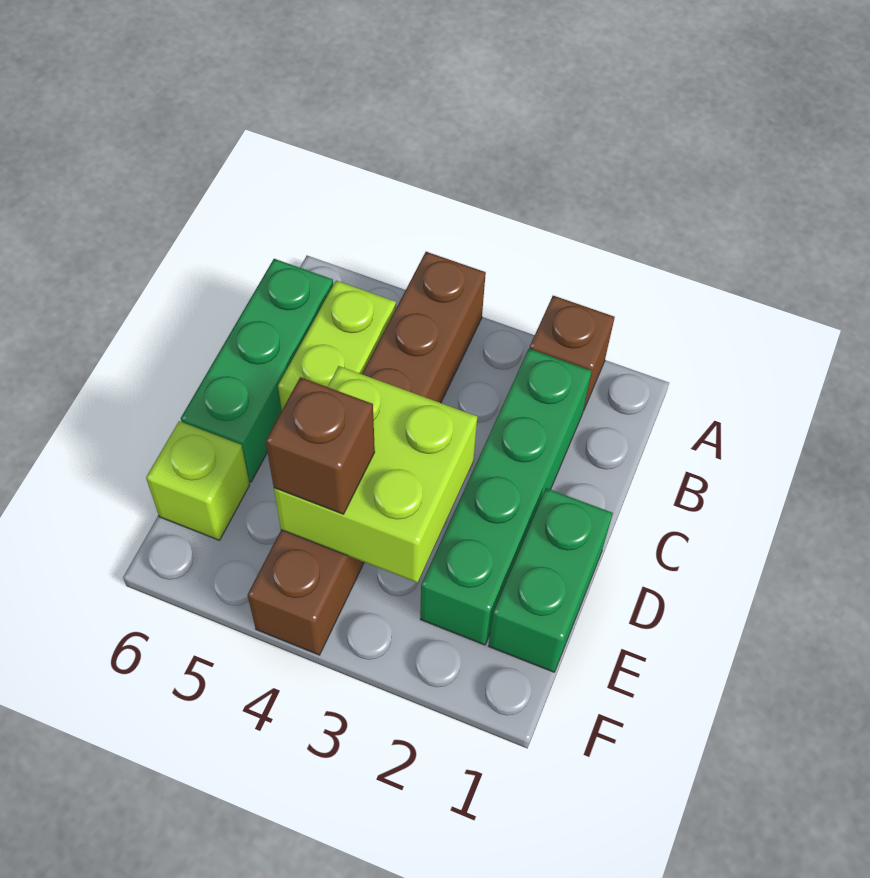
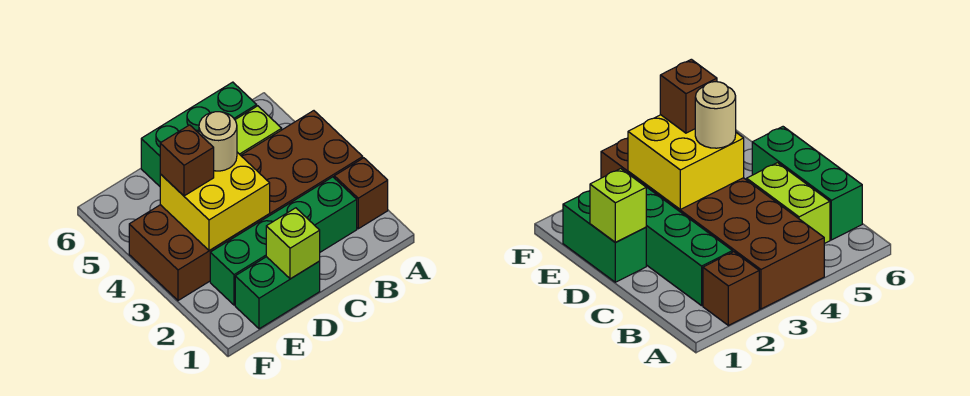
brown brick A4:F4 level 1 -> brown brick A3:F4 level 1
lime brick D3:E4 level 2 -> yellow brick D3:E4 level 2
none -> tan round brick D4 level 3
lime brick E6 level 1 -> lime brick D1 level 2

